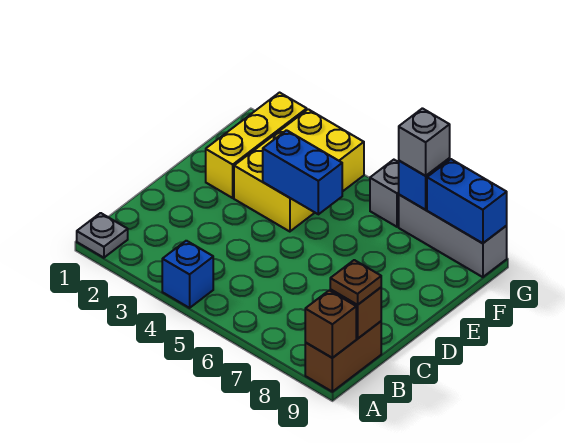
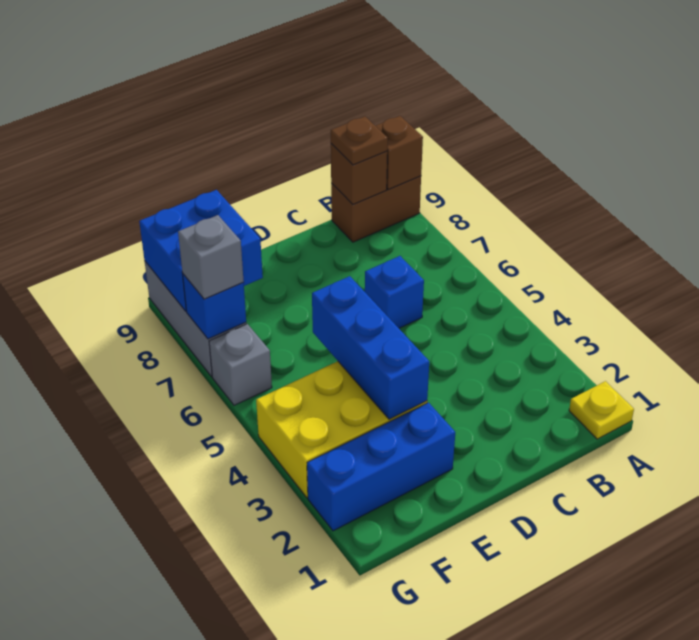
grey plate A1 level 1 -> yellow plate A1 level 1
blue brick A4 level 1 -> blue brick C6 level 1
yellow brick E2:G2 level 1 -> blue brick E2:G2 level 1
blue brick E4:E5 level 2 -> blue brick E3:E5 level 2
blue brick G8:G9 level 2 -> blue brick F8:G9 level 2

